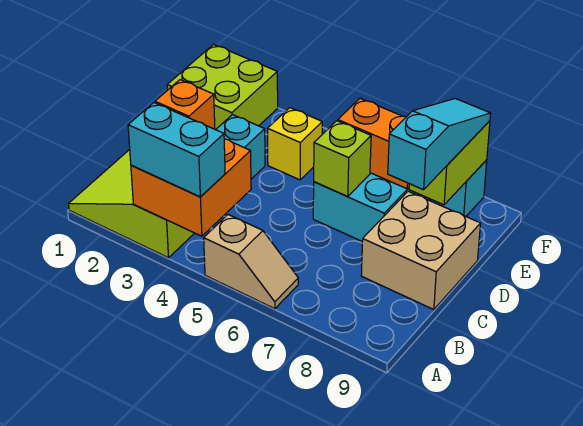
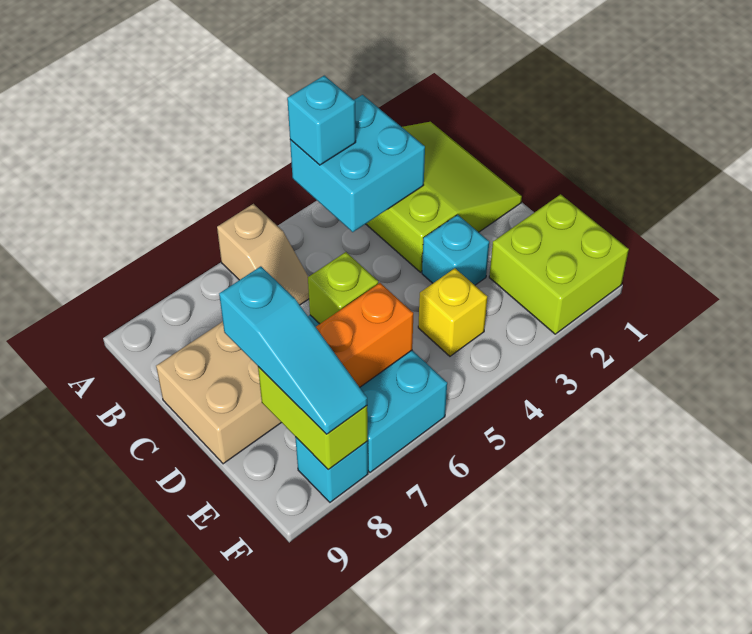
orange brick A3:B4 level 2 -> cyan brick A3:B4 level 2
cyan brick A3:A4 level 3 -> cyan brick A4 level 3
tan slope A5:A6 level 1 top 5 -> tan slope A6:B6 level 1 top A
orange brick B3 level 3 -> none

